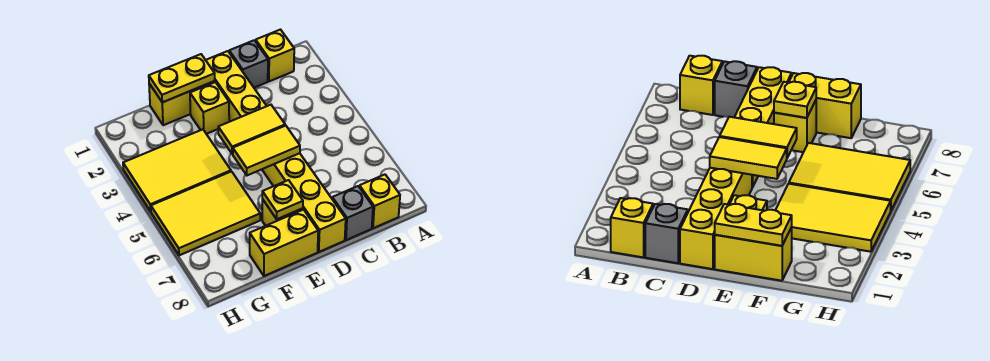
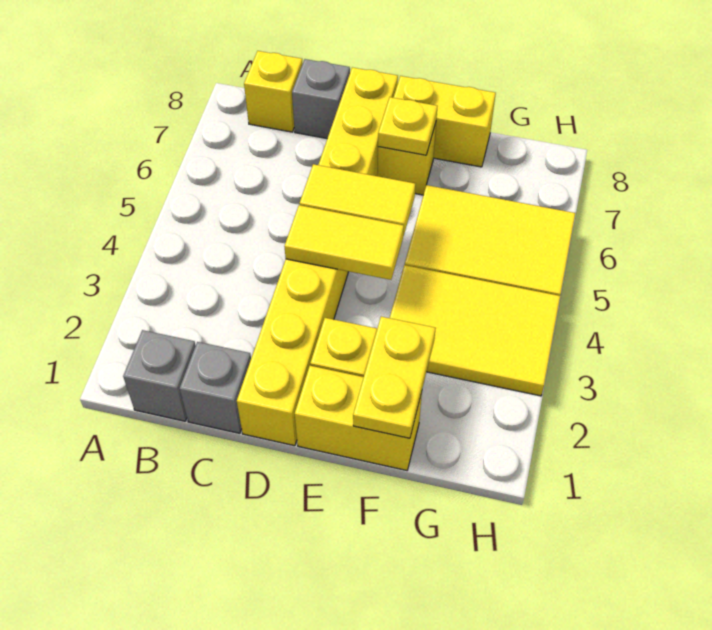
yellow brick B1 level 1 -> grey brick B1 level 1
yellow plate E1:F1 level 2 -> yellow plate F1:F2 level 2

